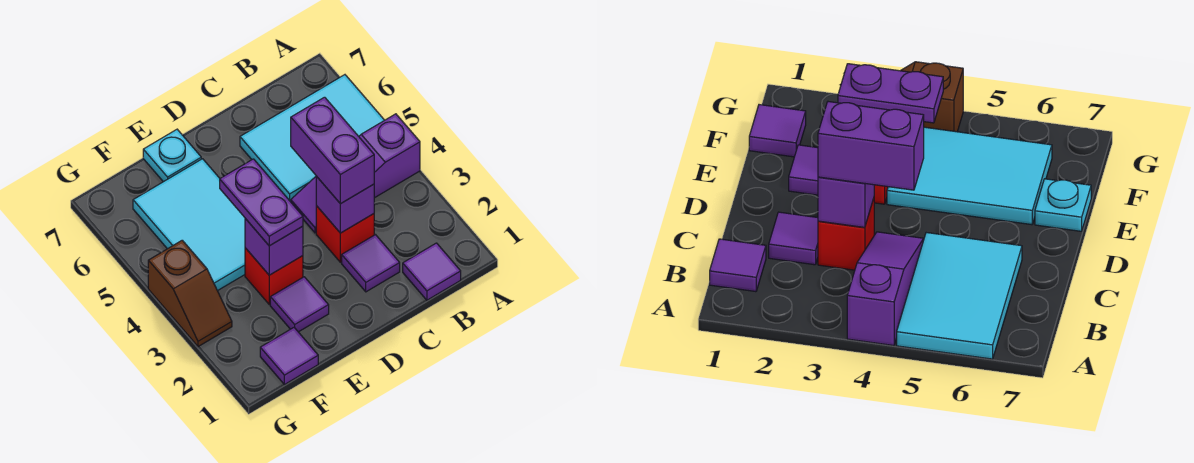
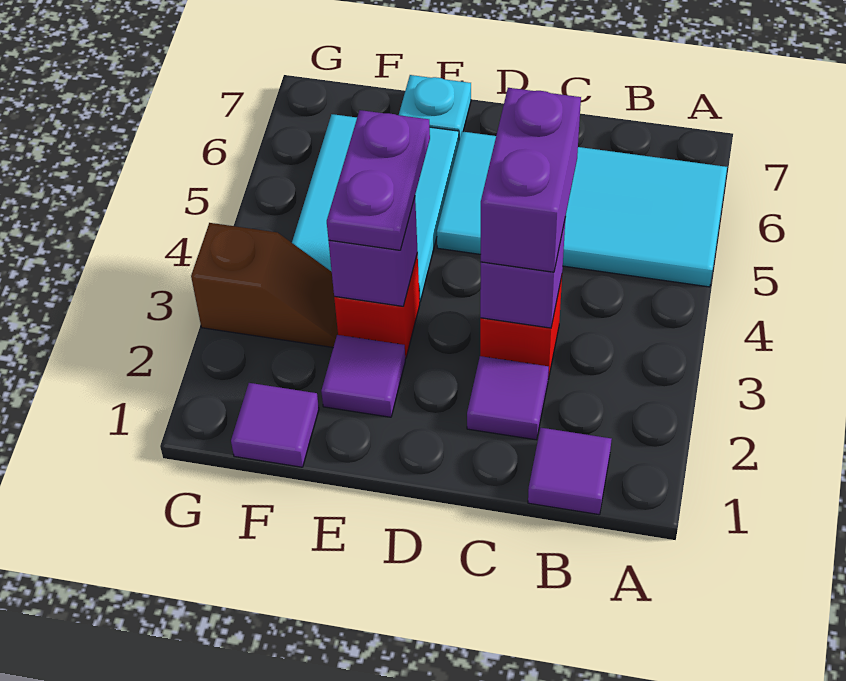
purple slope A4:C4 level 1 top A -> none
cyan tile A5:C6 level 1 -> cyan tile A5:D6 level 1
brown slope G3:G4 level 1 top 4 -> brown slope F3:G3 level 1 top G

